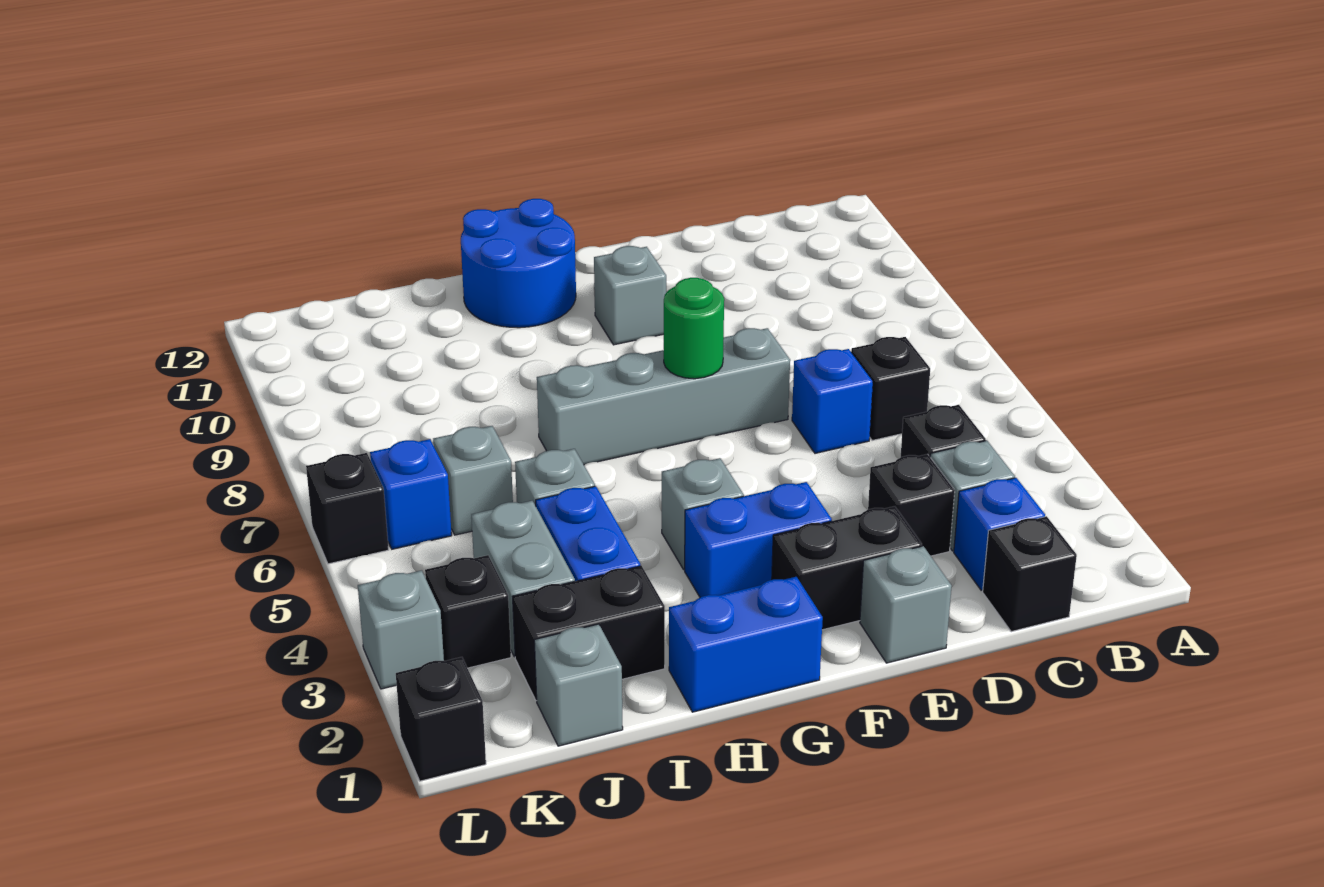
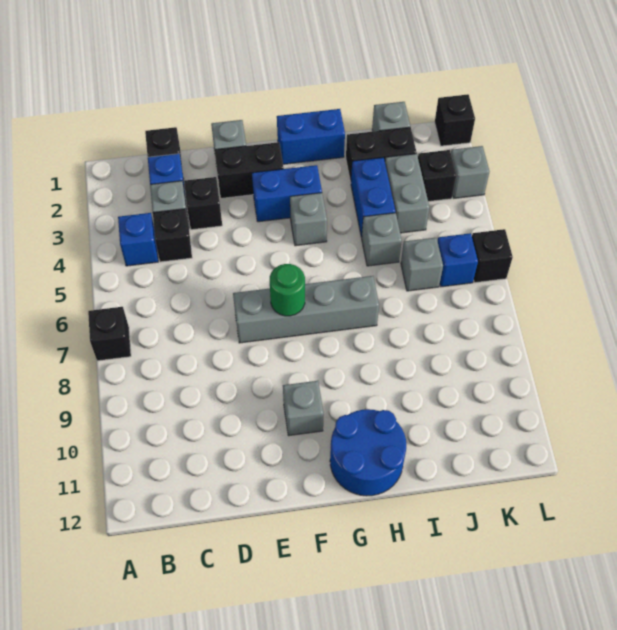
black brick C6 level 1 -> black brick A7 level 1
blue brick D6 level 1 -> blue brick B4 level 1

